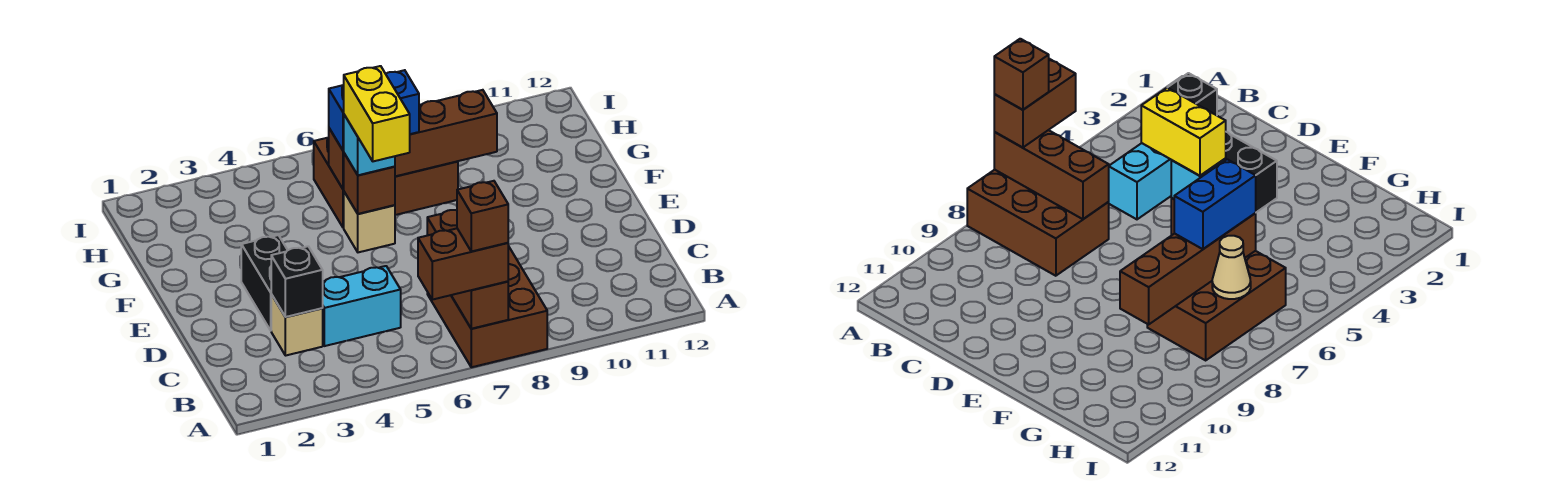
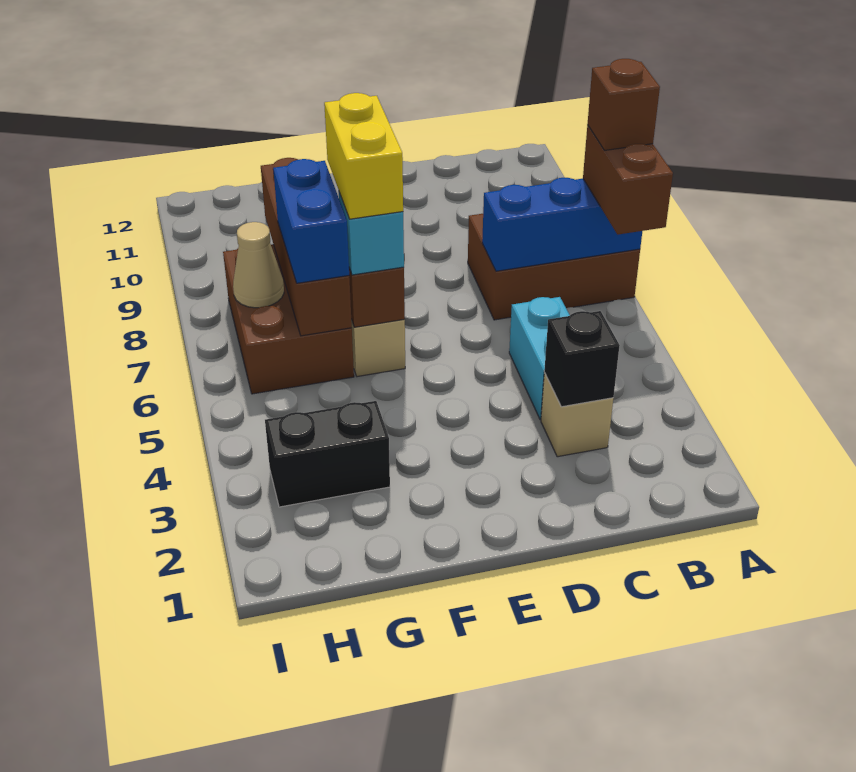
brown brick A7:C7 level 2 -> blue brick A7:C7 level 2
black brick D3:E3 level 1 -> black brick G3:H3 level 1
yellow brick E6:F6 level 4 -> yellow brick F6:F7 level 4

